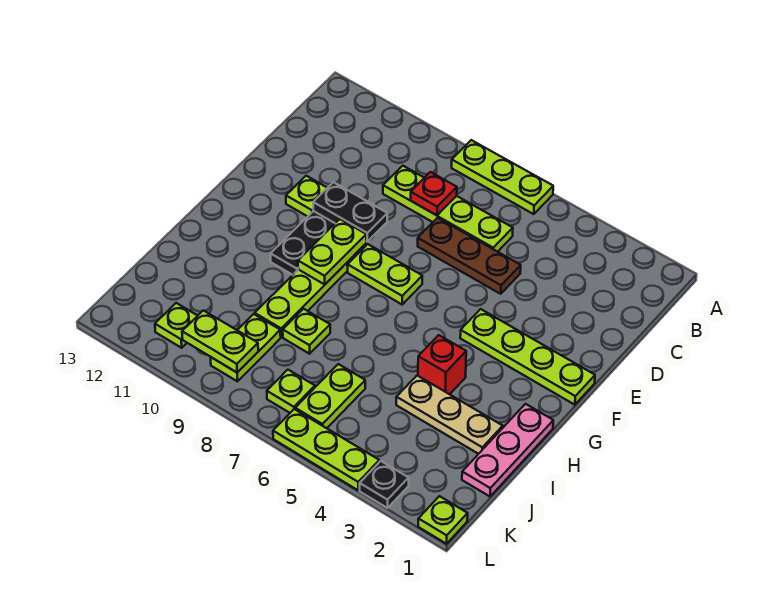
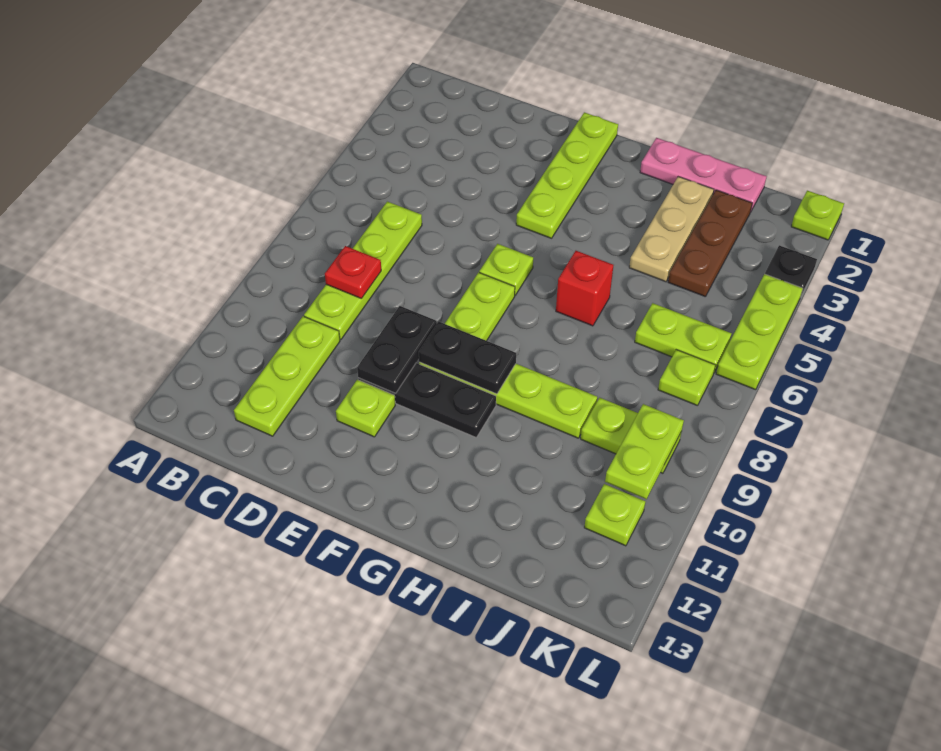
lime plate A6:A8 level 1 -> lime plate C10:C12 level 1
brown plate D5:D7 level 1 -> brown plate J2:J4 level 1
lime plate F9:G9 level 2 -> black plate F9:G9 level 2
red brick H4 level 1 -> red brick H6 level 1
lime plate I8 level 1 -> lime plate F6 level 1

